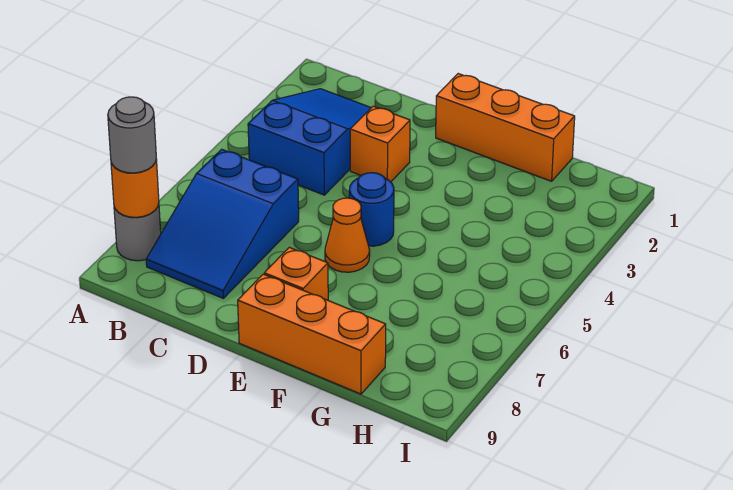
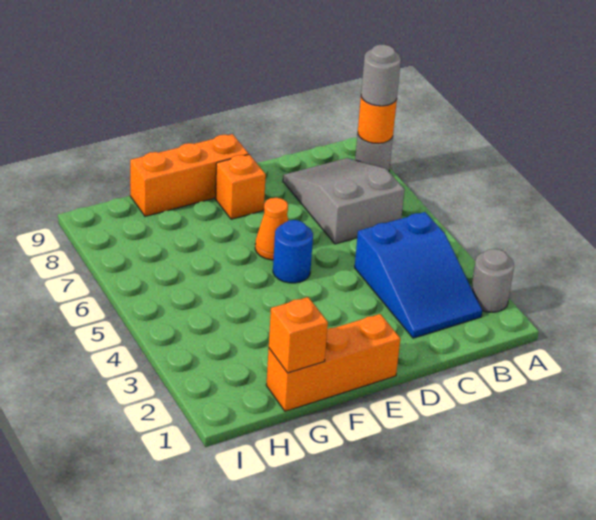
none -> grey round brick A2 level 1
blue slope B6:C8 level 1 top 6 -> grey slope B6:C8 level 1 top 6
orange brick D3 level 1 -> orange brick G1 level 2

